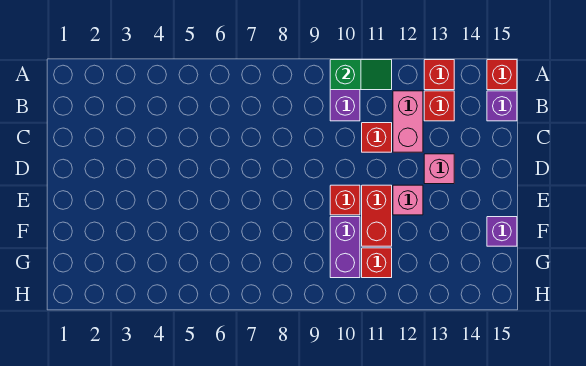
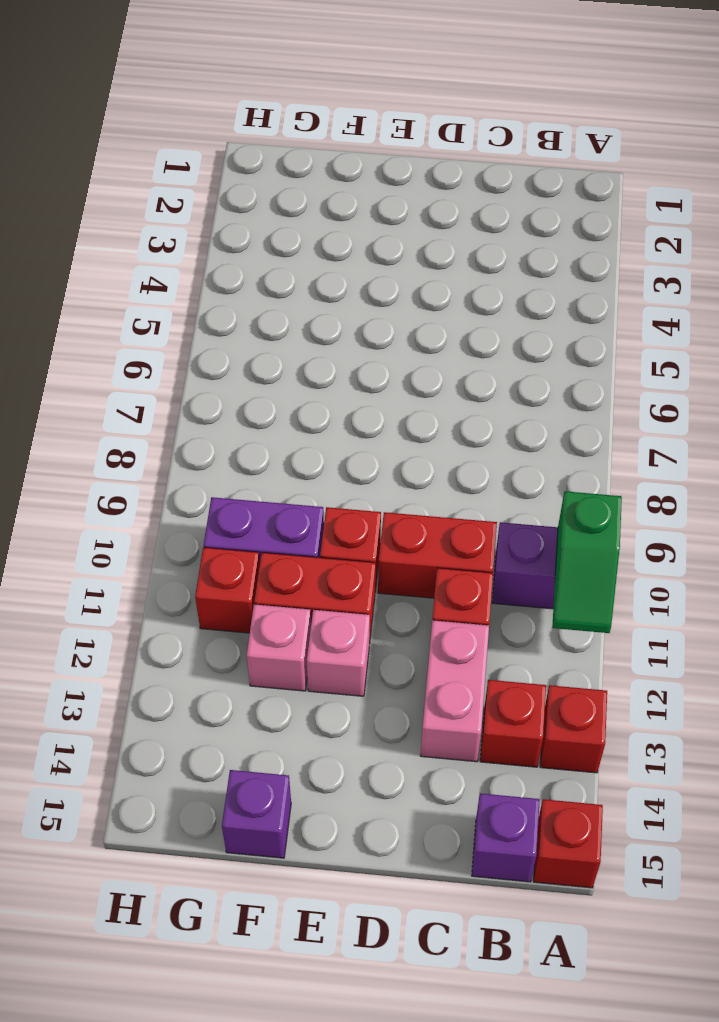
pink brick B12:C12 level 1 -> pink brick C12:C13 level 1
none -> red brick C10:D10 level 1
pink brick D13 level 1 -> pink brick F12 level 1

